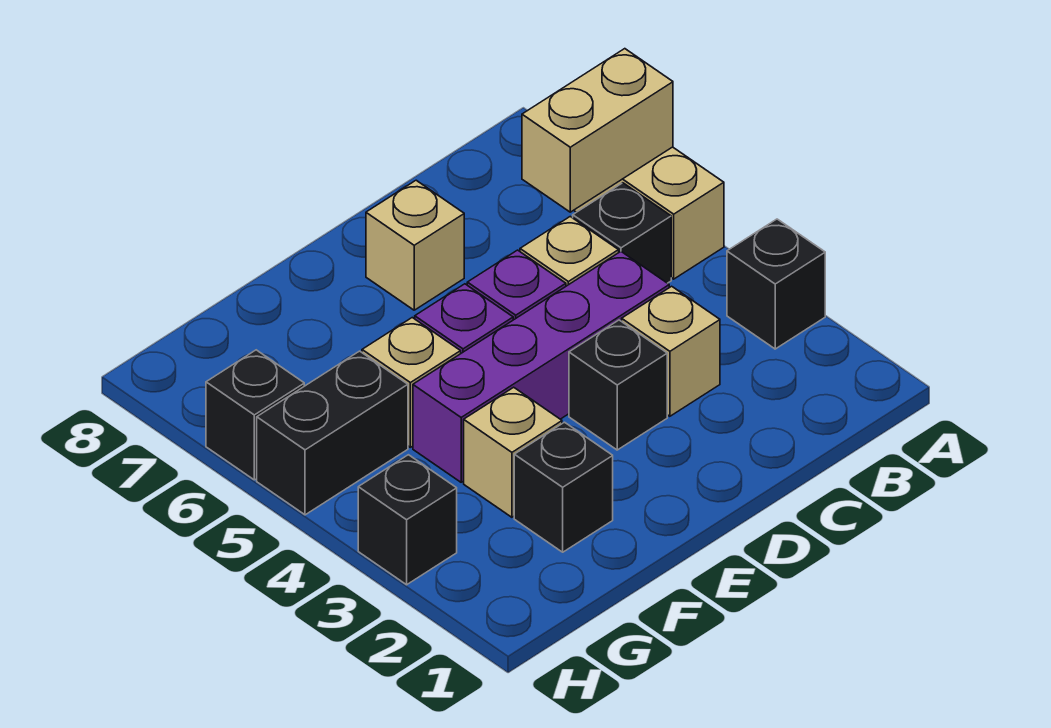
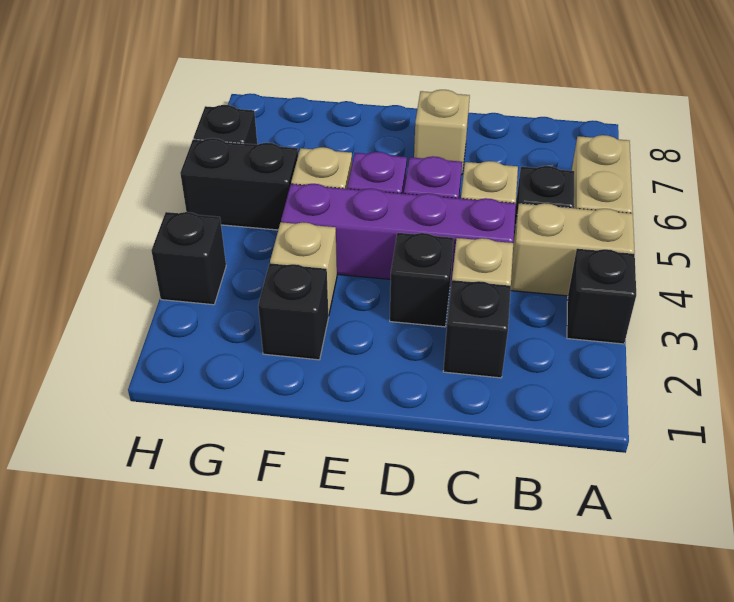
tan brick A6:B6 level 2 -> tan brick A4:B4 level 1
none -> black brick C2 level 1

